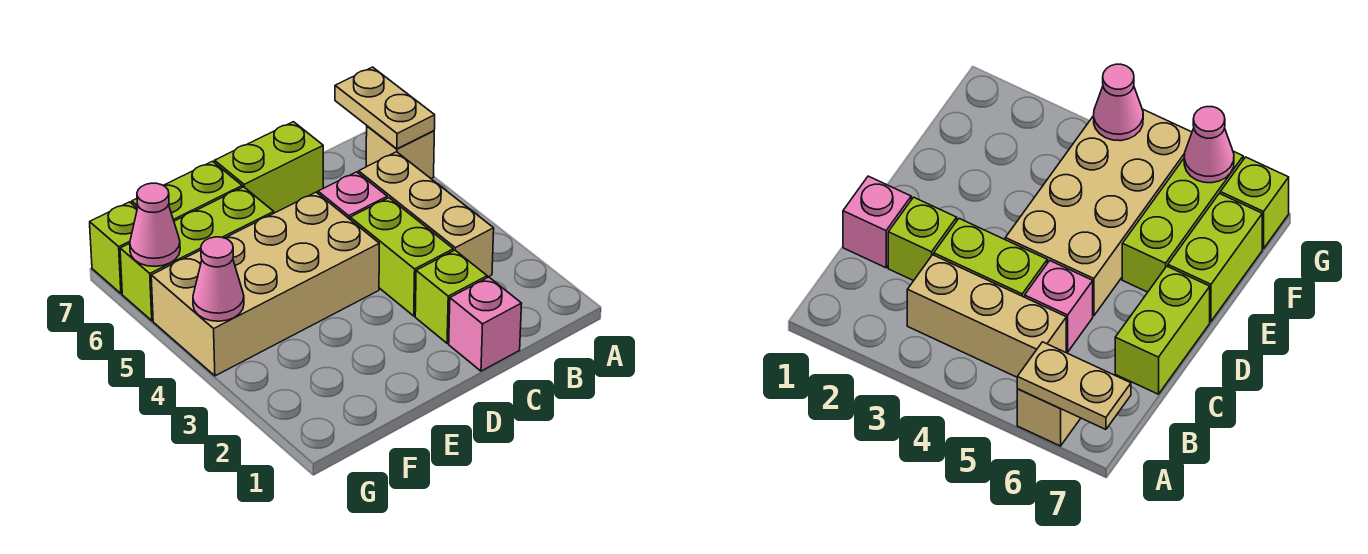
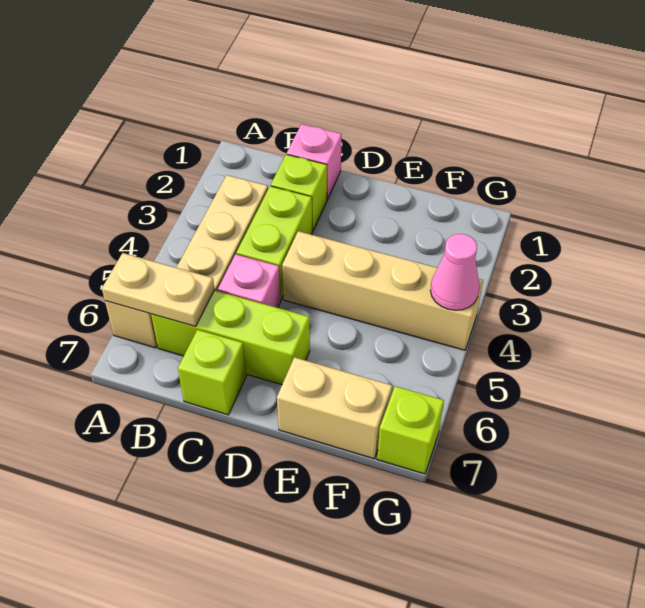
tan plate A6:A7 level 2 -> tan plate A6:B6 level 2
lime brick C7:D7 level 1 -> lime brick C7 level 1
tan brick D4:G5 level 1 -> tan brick D4:G4 level 1
lime brick E6:G6 level 1 -> lime brick B6:D6 level 1
lime brick E7:F7 level 1 -> tan brick E7:F7 level 1
pink cone G6 level 2 -> none

